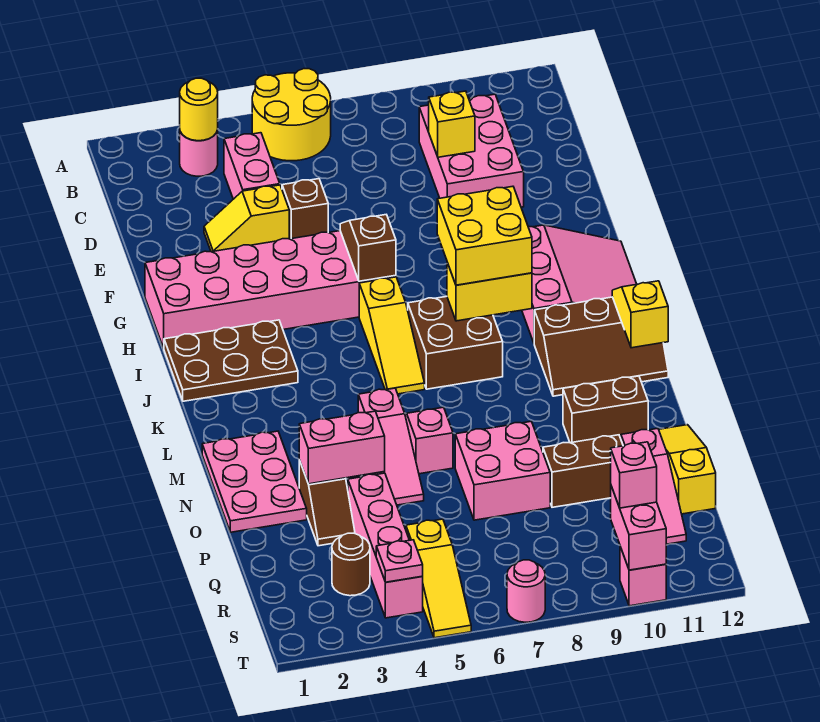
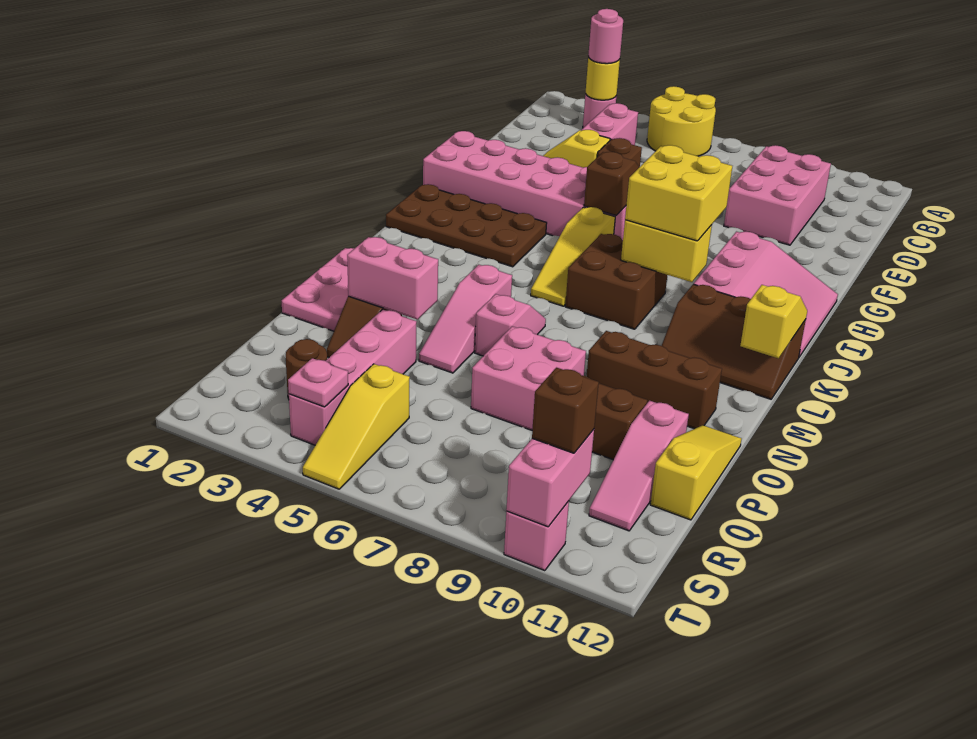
yellow brick D9 level 2 -> none
brown plate I1:J3 level 1 -> brown plate I1:J4 level 1
brown brick N10:N11 level 1 -> brown brick N9:N11 level 1
pink brick S10 level 3 -> brown brick S10 level 3
pink round brick T7 level 1 -> pink round brick B3 level 3

